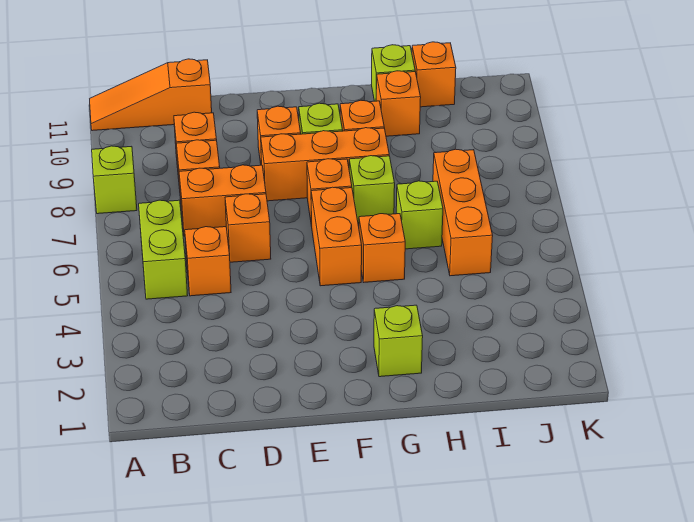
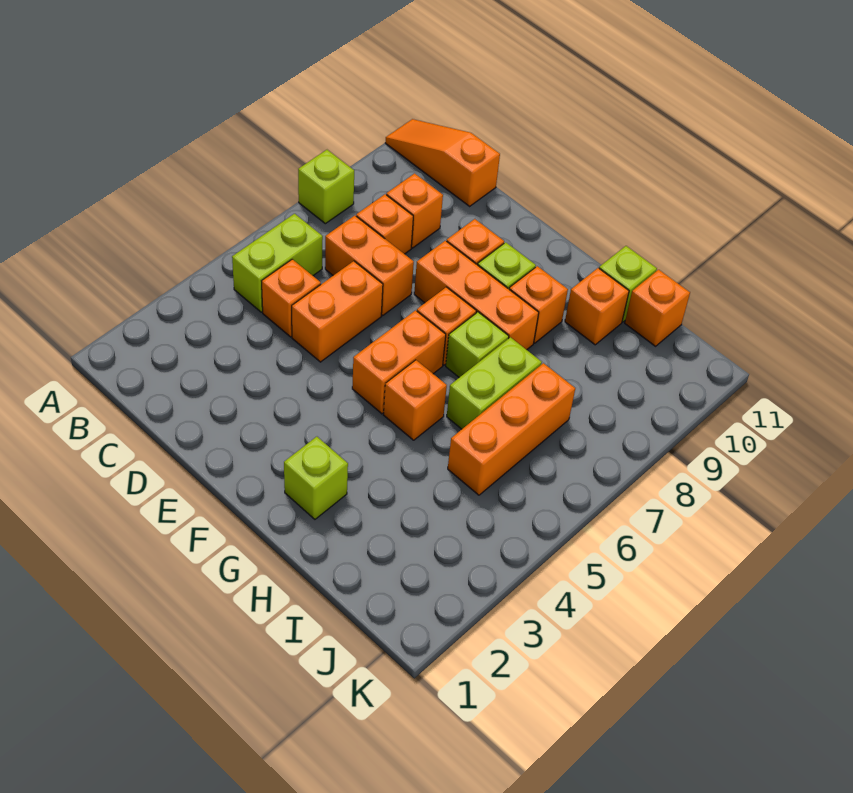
orange brick D6 level 1 -> orange brick D5:D6 level 1
lime brick H6 level 1 -> lime brick H6:H7 level 1

